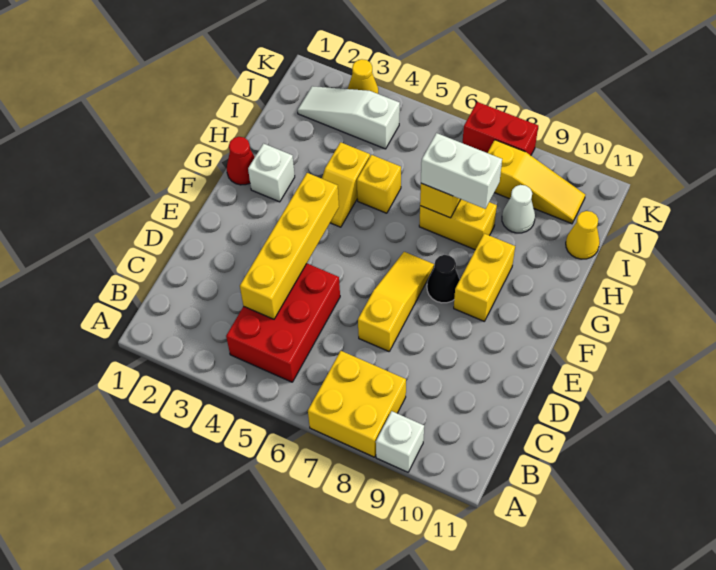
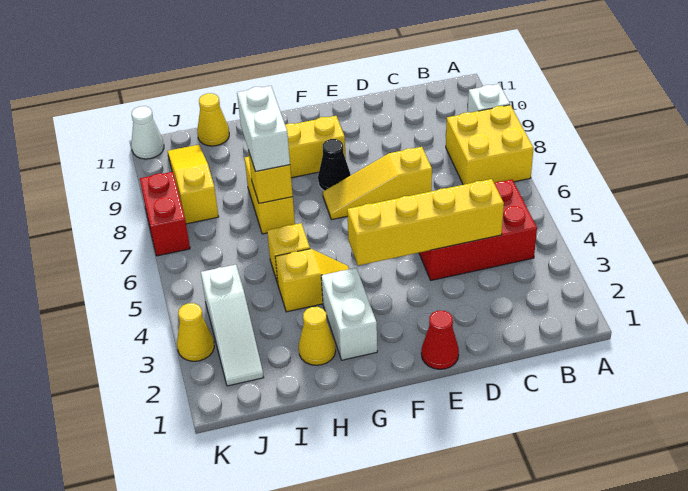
red cone G1 level 1 -> red cone E1 level 1
white brick G2 level 1 -> white brick G2:G3 level 1
none -> yellow cone H2 level 1
white cone I9 level 1 -> white cone K11 level 1

